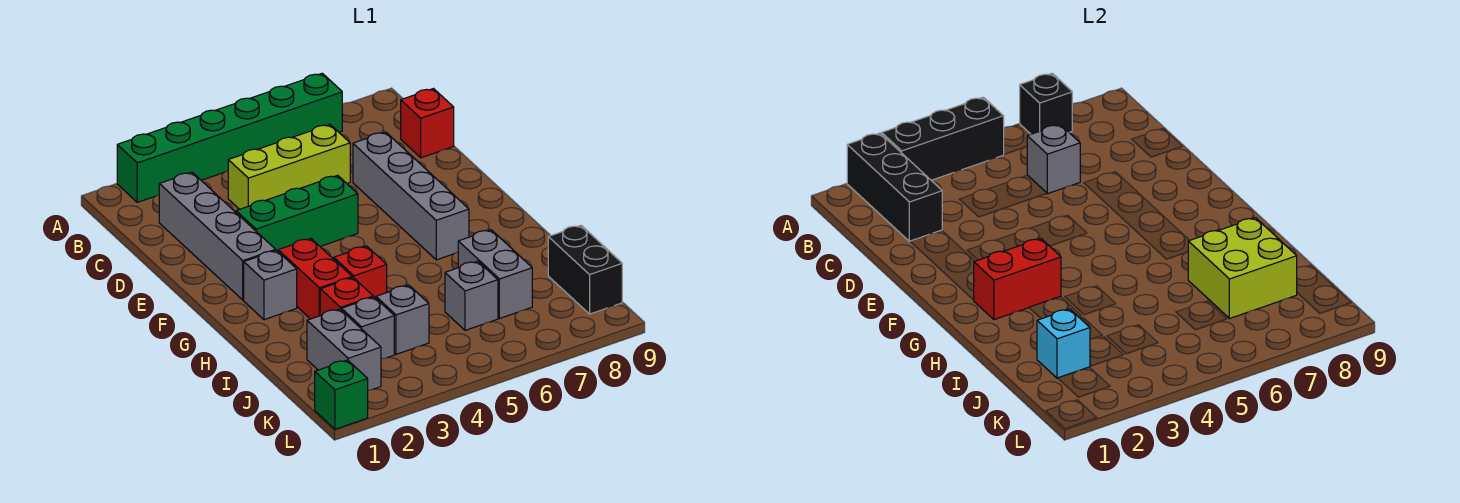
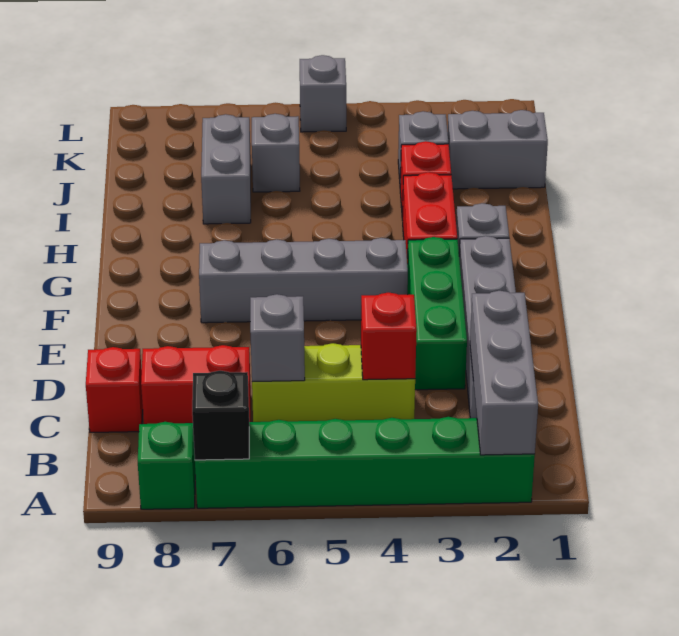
black brick A2:C2 level 2 -> grey brick A2:C2 level 2
black brick A3:A5 level 2 -> none
grey brick D7:G7 level 1 -> grey brick F4:F7 level 1
green brick E3:E5 level 1 -> green brick D3:F3 level 1
red brick G2:G3 level 2 -> red brick C7:C8 level 1
red brick H4 level 1 -> red brick C4 level 2
lime brick I7:J8 level 2 -> none
grey brick J2:K2 level 1 -> grey brick J1:J2 level 1
cyan brick J2 level 2 -> none
grey brick J4 level 1 -> grey brick L5 level 1
black brick J9:K9 level 1 -> none
green brick L1 level 1 -> green brick A8 level 1

